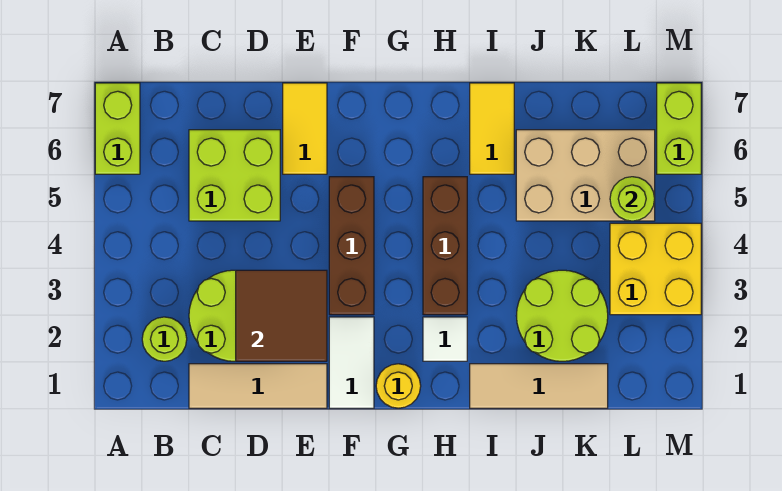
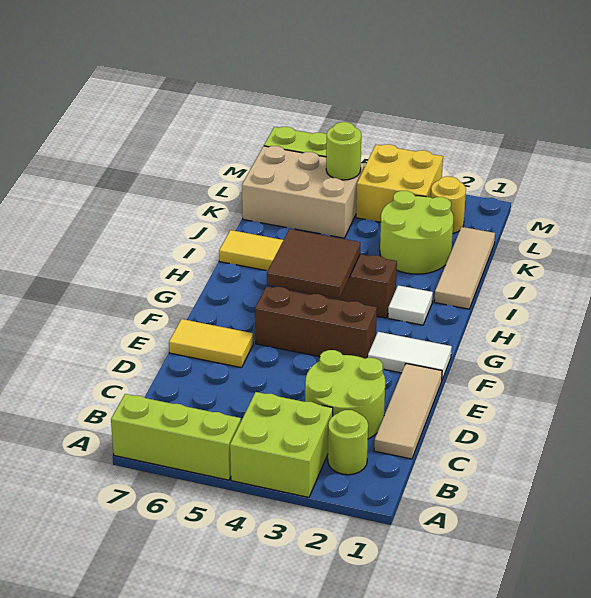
lime brick A6:A7 level 1 -> lime brick A5:A7 level 1
lime brick C5:D6 level 1 -> lime brick A3:B4 level 1
brown tile D2:E3 level 2 -> brown tile G4:H5 level 2
yellow round brick G1 level 1 -> yellow round brick L2 level 1
tan brick J5:L6 level 1 -> tan brick K5:L7 level 1

